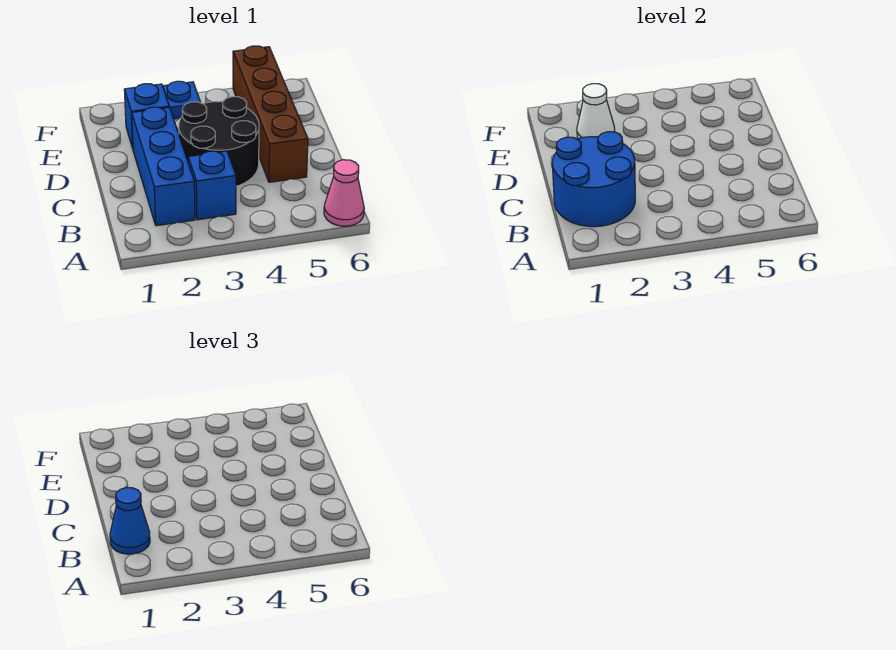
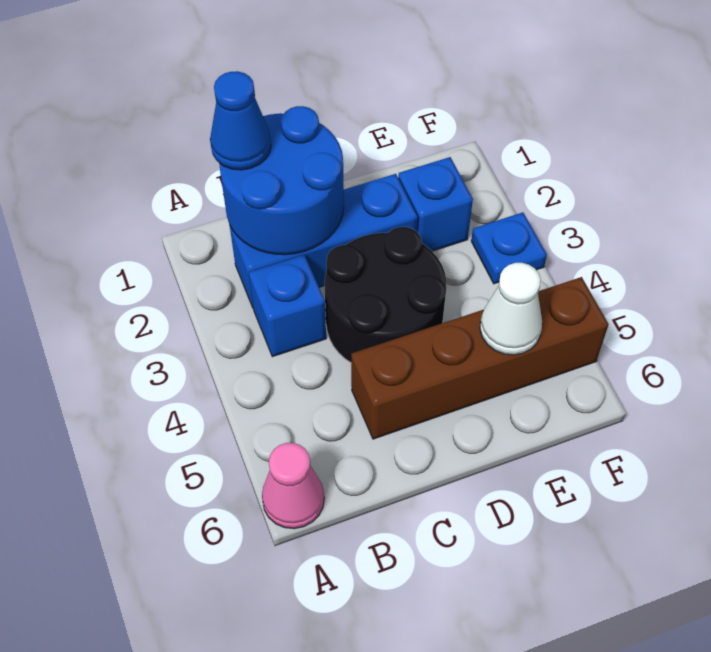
white cone E2 level 2 -> white cone E5 level 2

